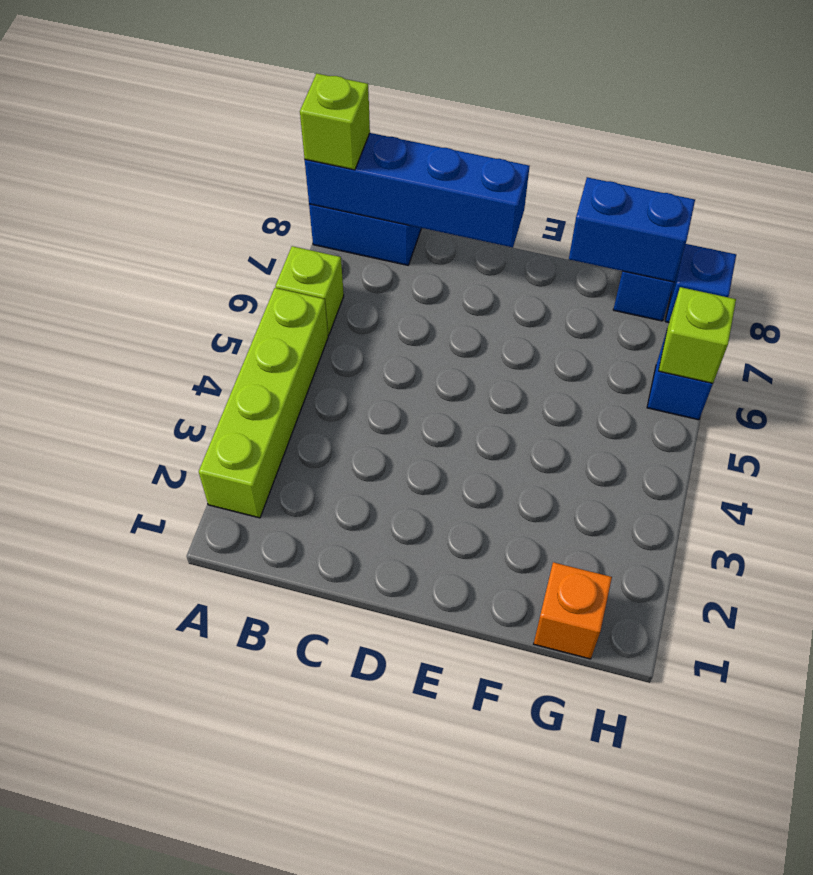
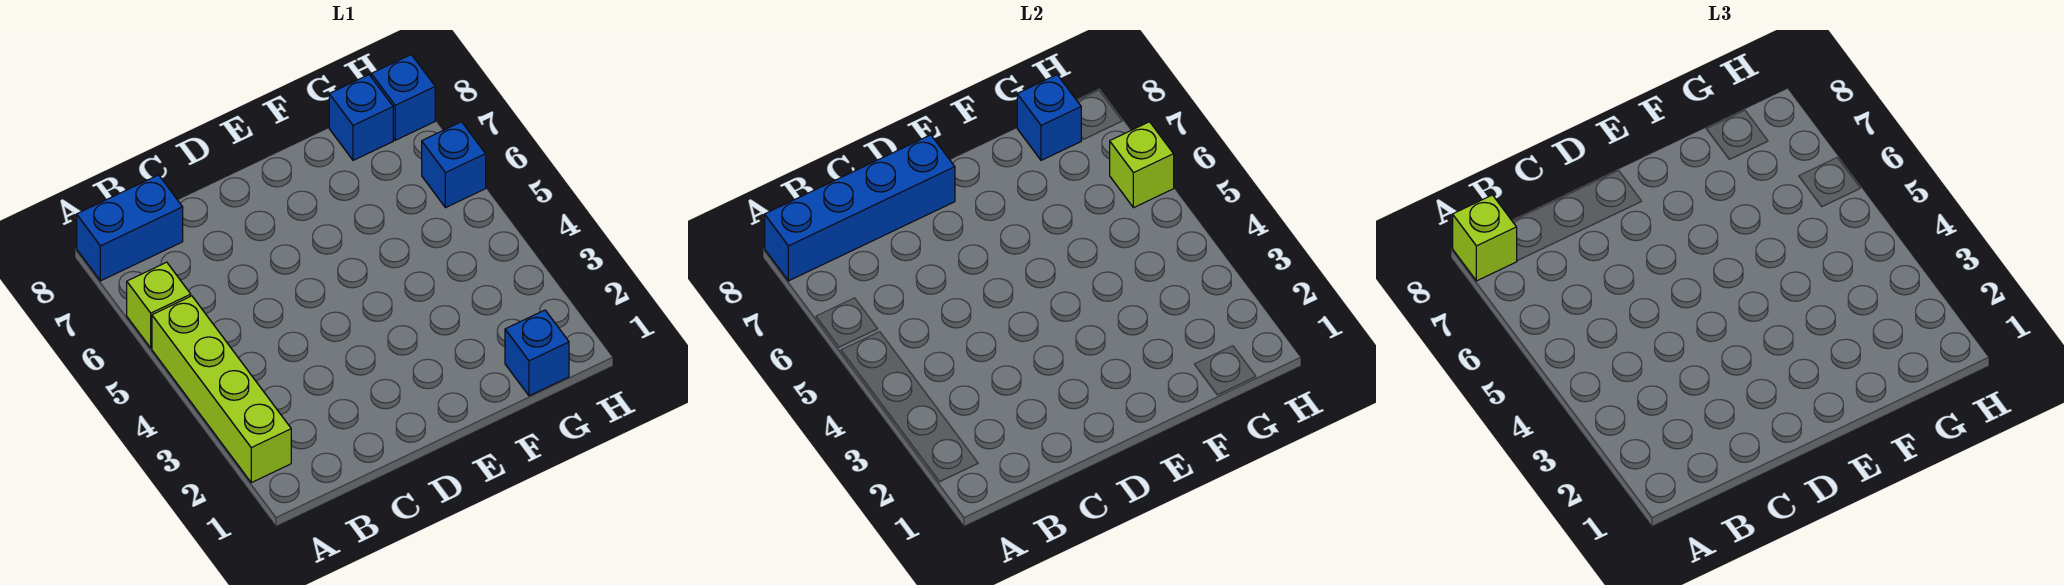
blue brick F8:G8 level 2 -> blue brick G8 level 2
orange brick G1 level 1 -> blue brick G1 level 1

